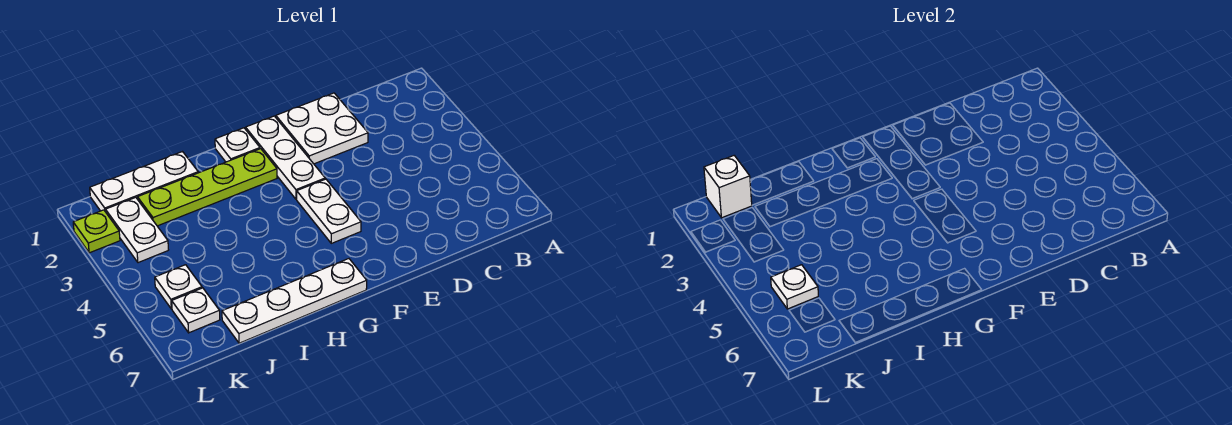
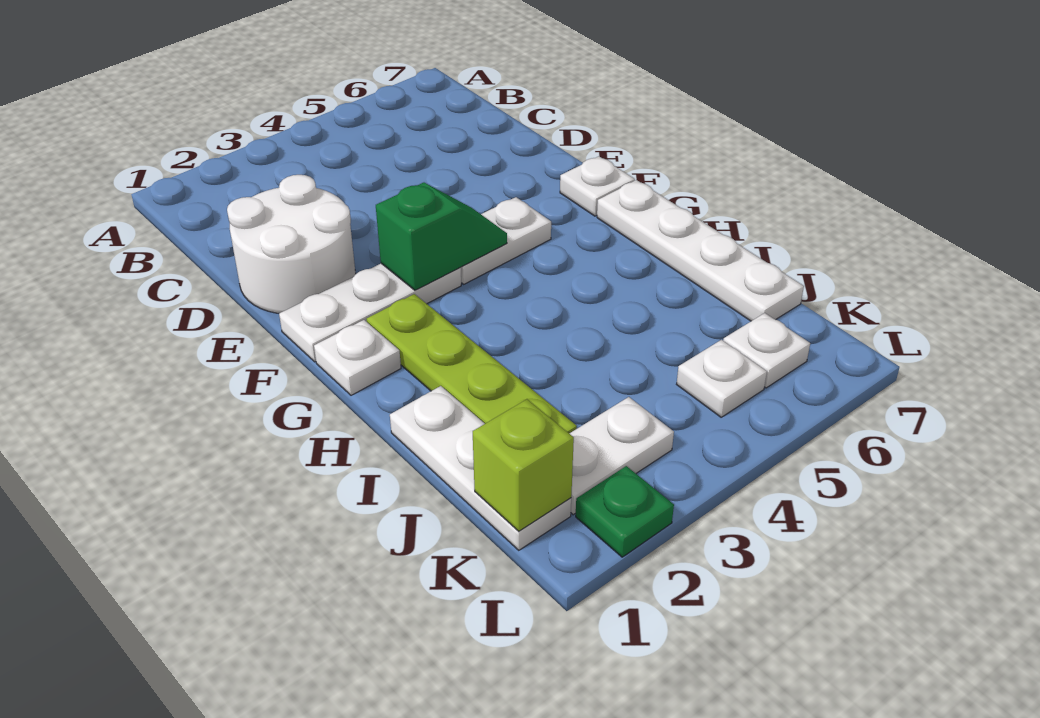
white plate D1:E2 level 1 -> white round brick D1:E2 level 1
none -> green slope F3:F4 level 2 top 3
white brick K1 level 2 -> lime brick K1 level 2
white plate K5 level 2 -> white plate F7 level 1
lime plate L2 level 1 -> green plate L2 level 1

